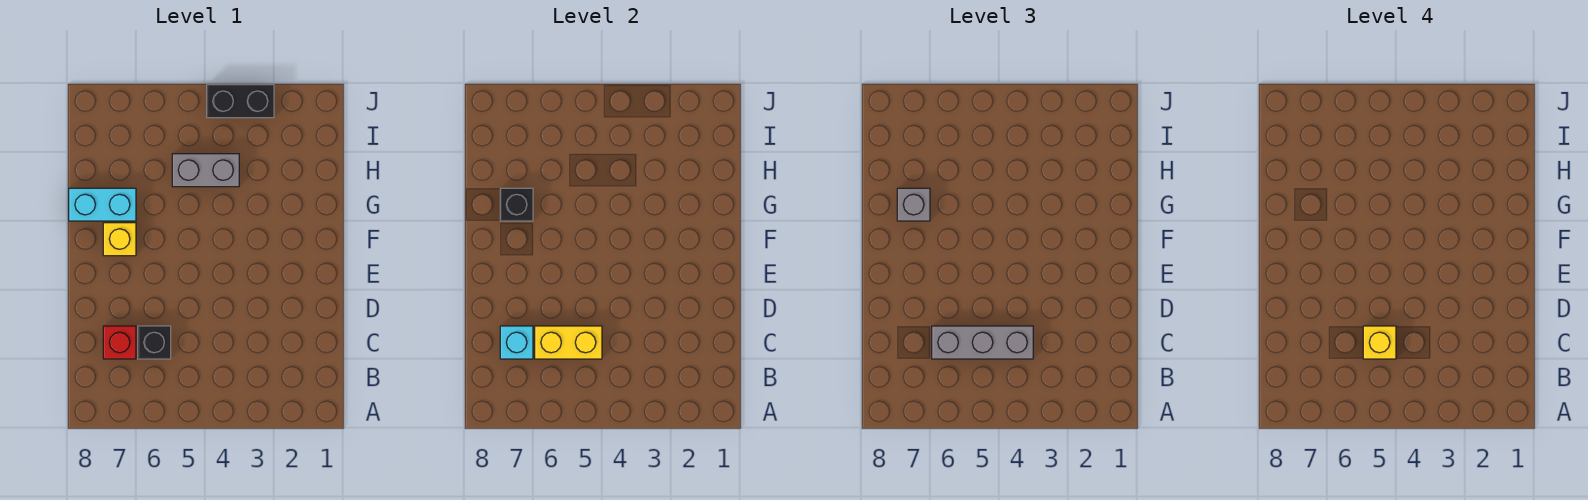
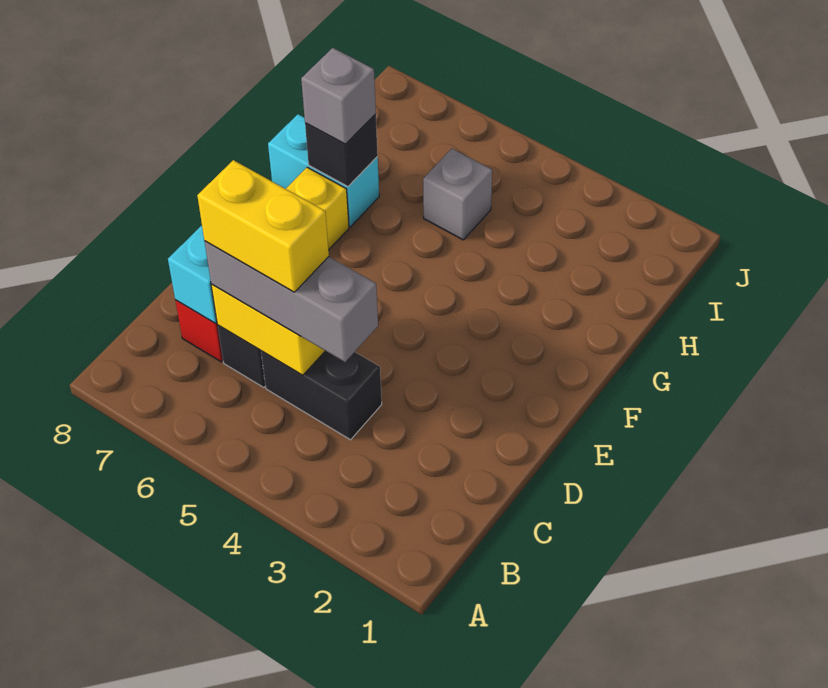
yellow brick C5 level 4 -> yellow brick C5:C6 level 4
grey brick H4:H5 level 1 -> grey brick H5 level 1
black brick J3:J4 level 1 -> black brick C4:C5 level 1

